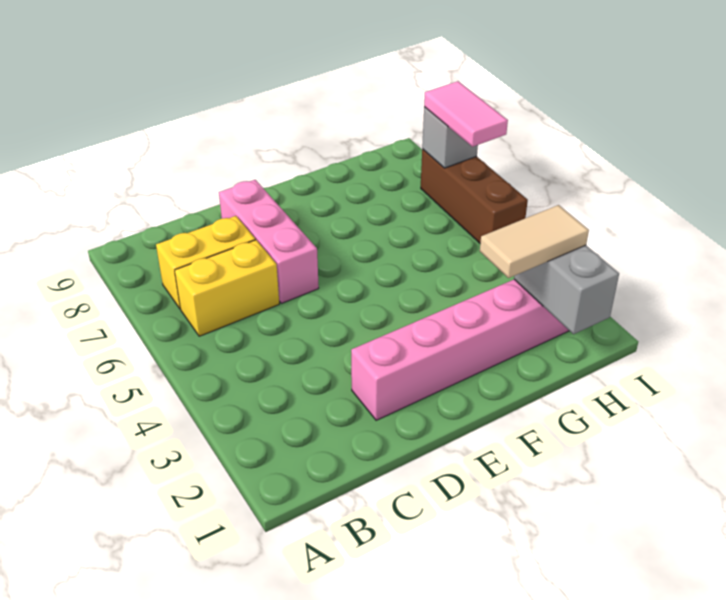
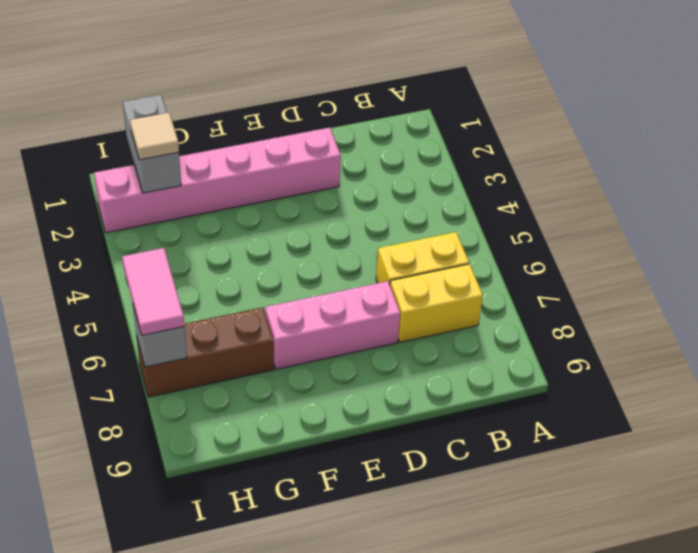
pink brick D6:D8 level 1 -> pink brick D7:F7 level 1
tan tile G2:H2 level 3 -> tan tile H2 level 3
brown brick I5:I7 level 1 -> brown brick G7:I7 level 1

